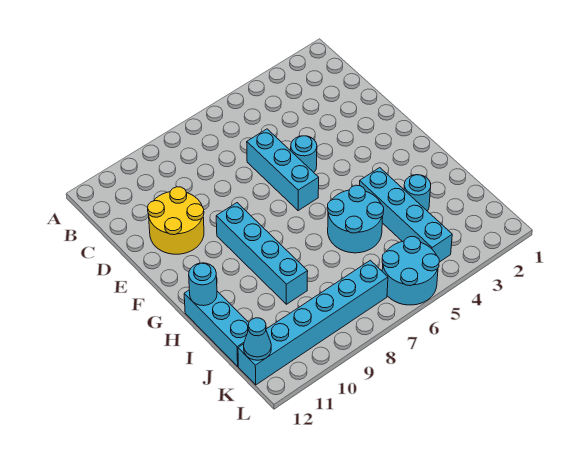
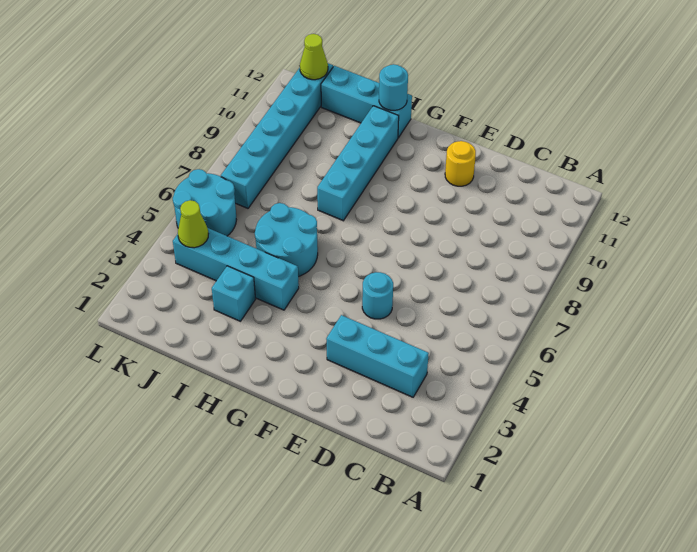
cyan brick D6:F6 level 1 -> cyan brick C3:E3 level 1
yellow round brick D10:E11 level 1 -> yellow round brick E11 level 1
cyan brick F9:I9 level 1 -> cyan brick H8:H11 level 1
cyan round brick I3 level 1 -> cyan brick I3 level 1
none -> lime cone K4 level 2
cyan cone K12 level 2 -> lime cone K12 level 2

